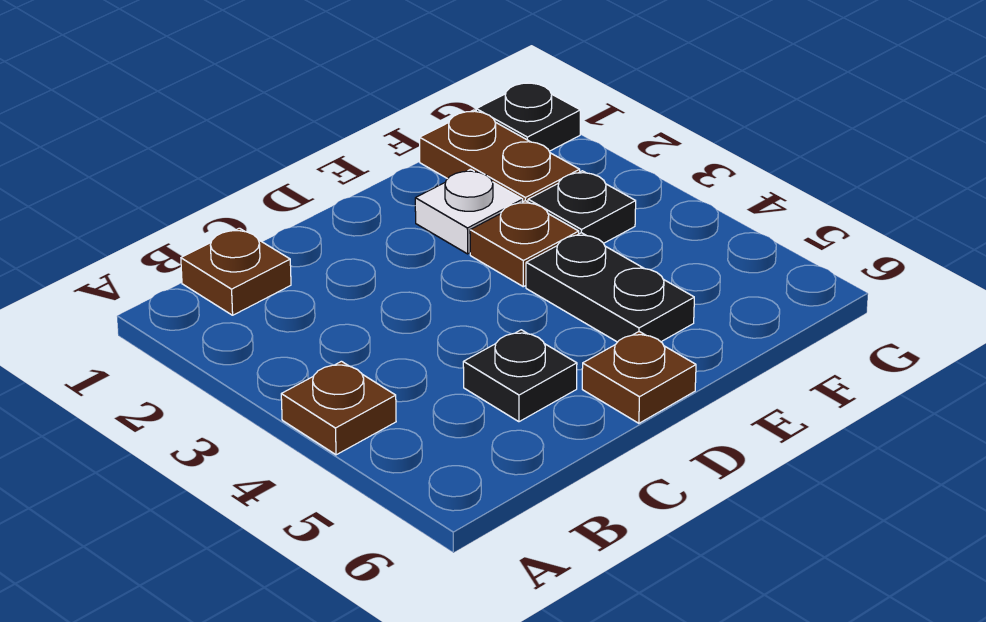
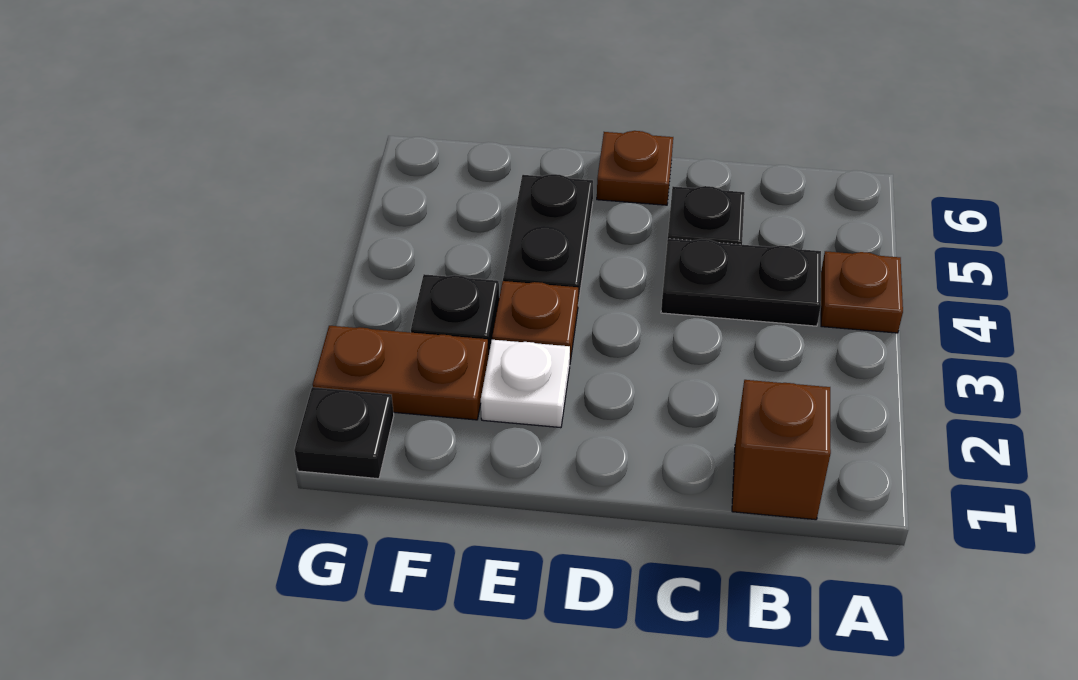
brown plate B1 level 1 -> brown brick B1 level 1
none -> black plate B4:C4 level 1
brown plate F1:F2 level 1 -> brown plate F2:G2 level 1

